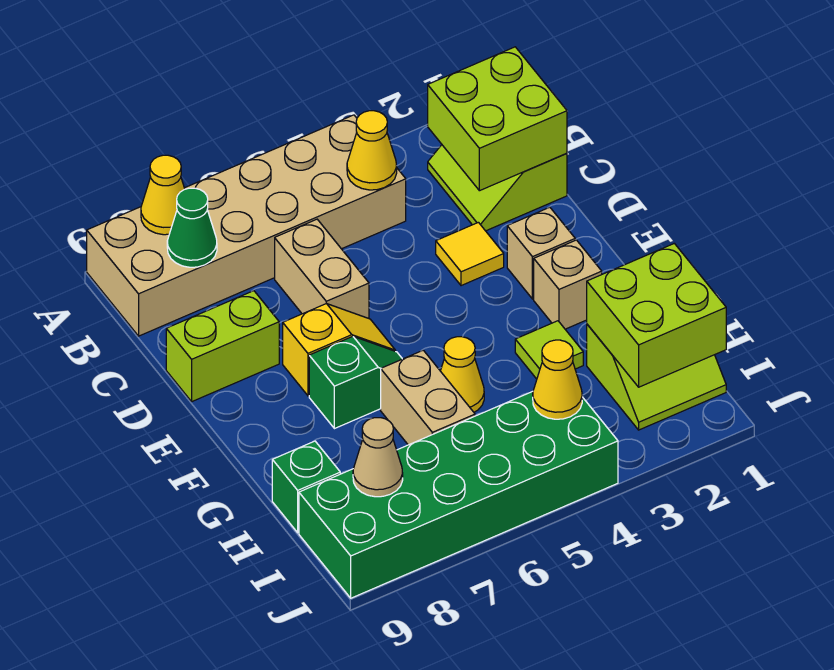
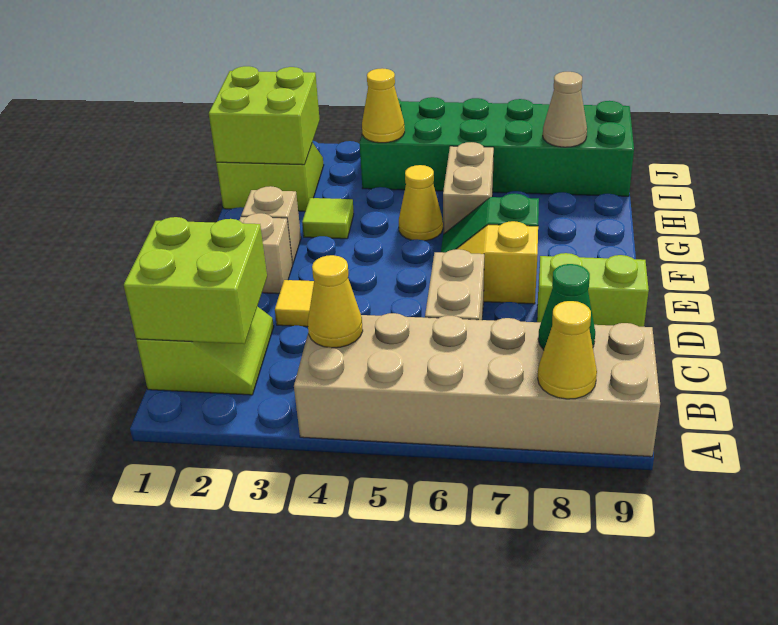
green brick H9 level 1 -> none

